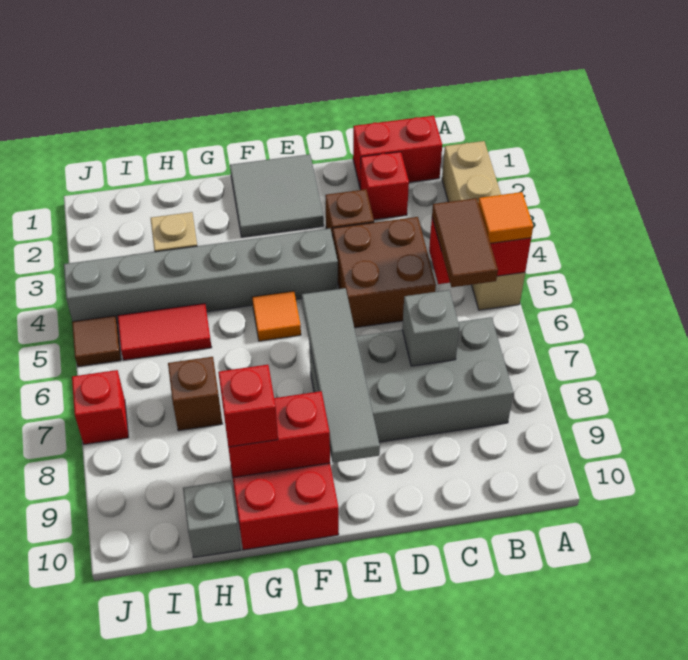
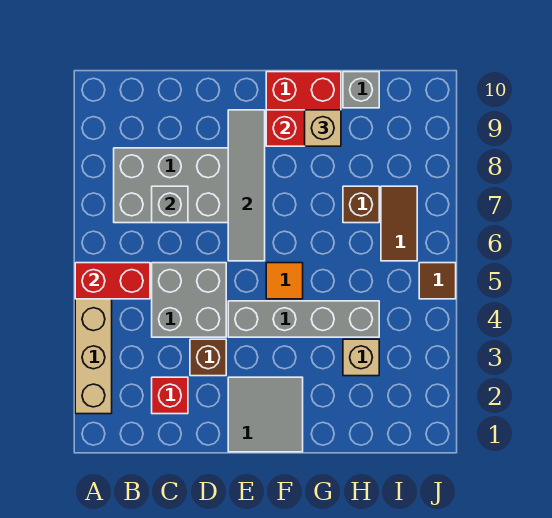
orange tile A5 level 3 -> none
red brick B1:C1 level 1 -> none
brown tile B5:B6 level 3 -> brown tile I6:I7 level 1
brown brick C4:D5 level 1 -> grey brick C4:D5 level 1
grey brick E4:J4 level 1 -> grey brick E4:H4 level 1
red brick G9 level 3 -> tan brick G9 level 3
red tile H5:I5 level 1 -> none
red brick J7 level 1 -> none

